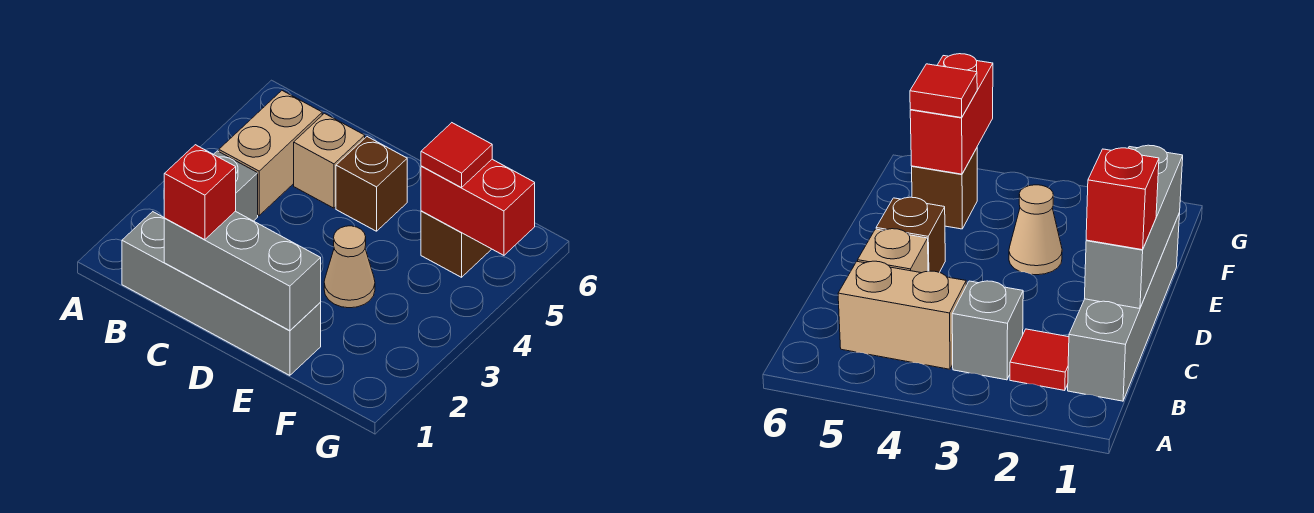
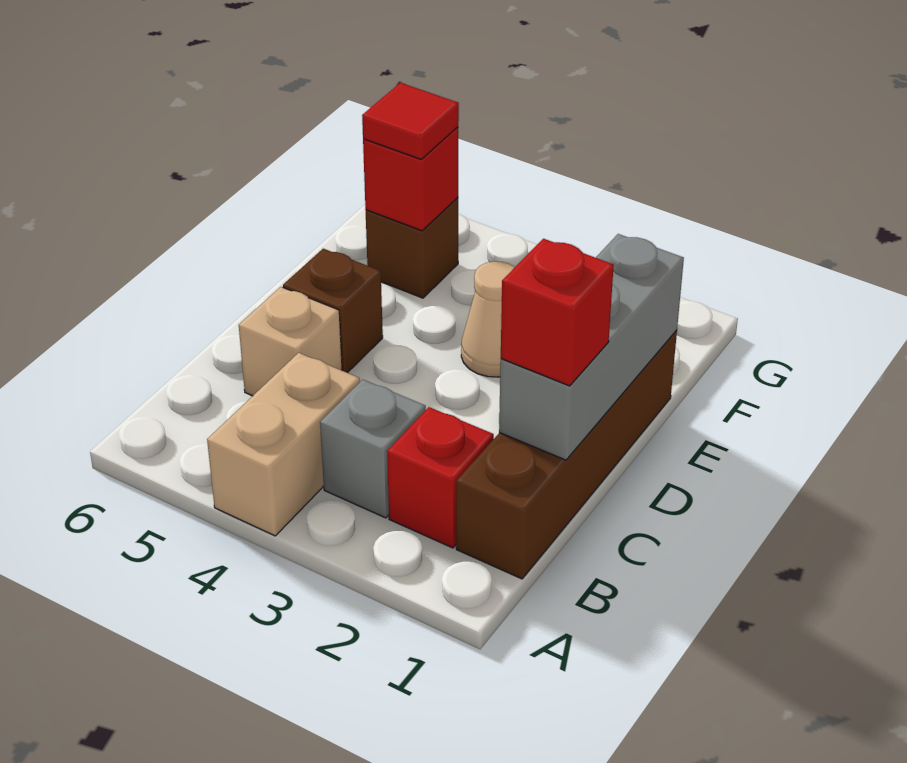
grey brick B1:E1 level 1 -> brown brick B1:E1 level 1
red tile B2 level 1 -> red brick B2 level 1
tan brick B4:B5 level 1 -> tan brick A4:B4 level 1
red brick F5:G5 level 2 -> red brick F5 level 2

